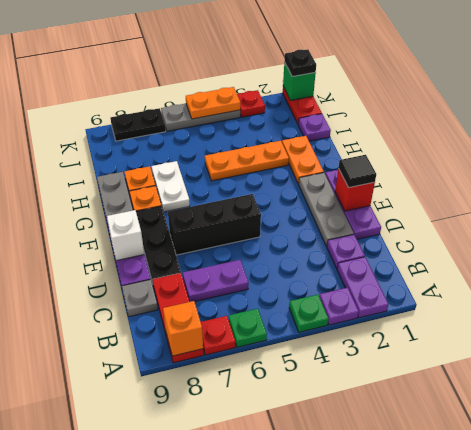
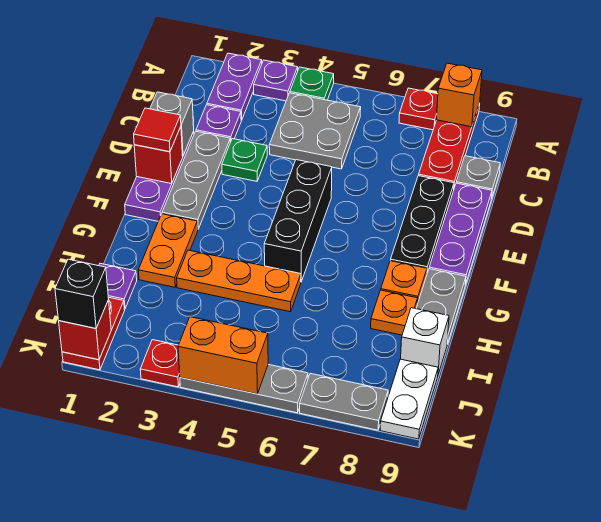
green plate A6 level 1 -> green plate D3 level 1
none -> grey plate B4:C5 level 1
purple plate C6:C7 level 1 -> none
none -> grey brick D1 level 2
black tile E1 level 3 -> red tile E1 level 3
black brick E5:E7 level 1 -> black brick E5:G5 level 1
white brick E9 level 2 -> white brick I9 level 1
white plate G7:H7 level 1 -> white plate J9:K9 level 1
green brick K1 level 2 -> red brick K1 level 2
black plate K1 level 3 -> black brick K1 level 3
orange plate K4:K5 level 2 -> orange brick K4:K5 level 2
black plate K7:K8 level 1 -> grey plate K7:K8 level 1

